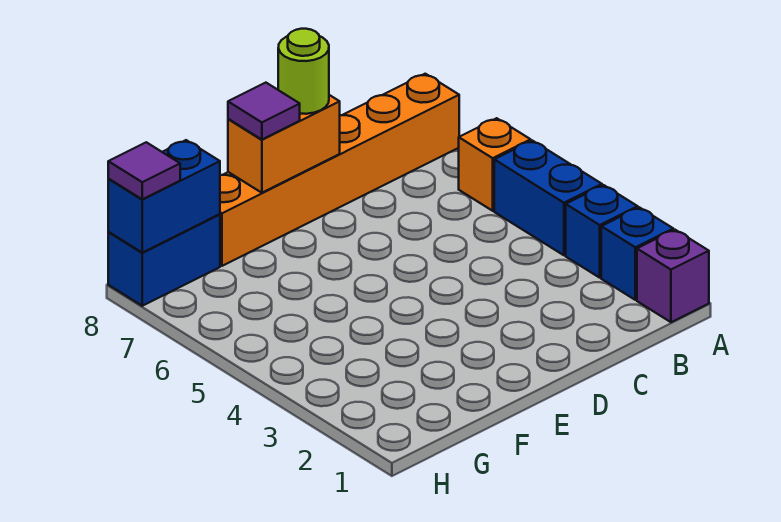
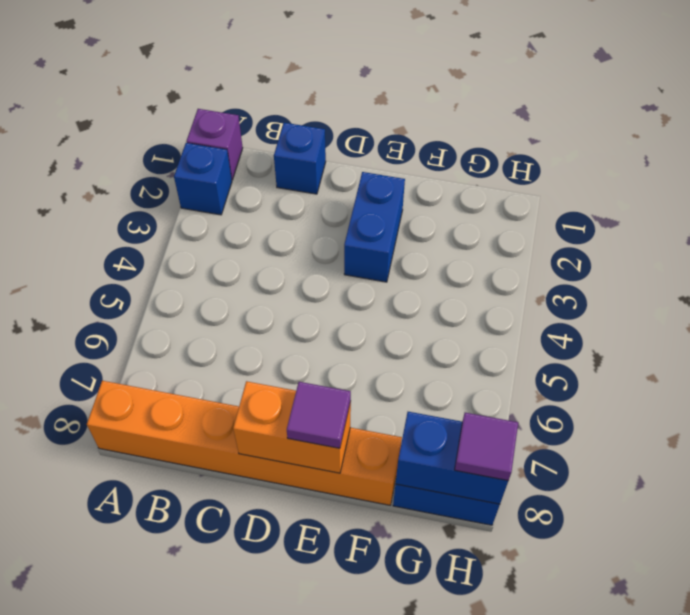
blue brick A3 level 1 -> blue brick C1 level 1
blue brick A4:A5 level 1 -> blue brick E2:E3 level 1
orange brick A6 level 1 -> none
lime round brick D8 level 3 -> none

